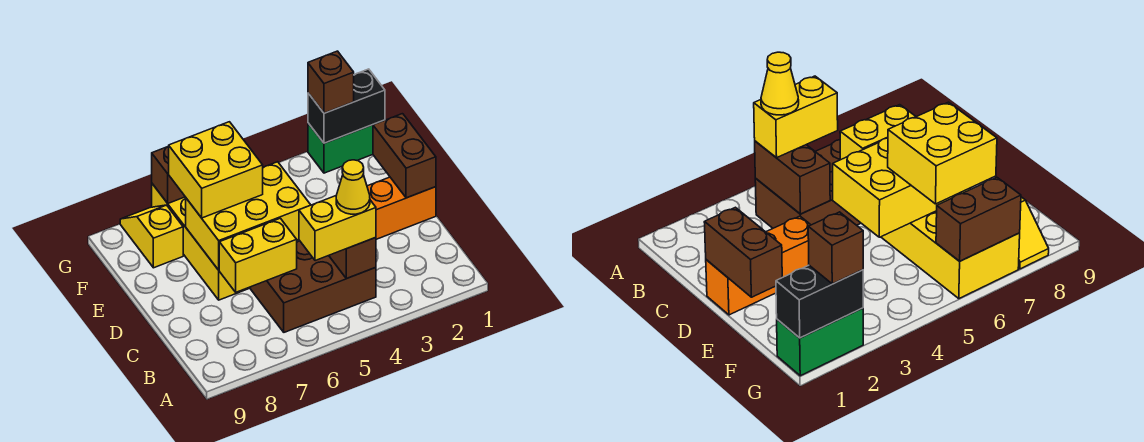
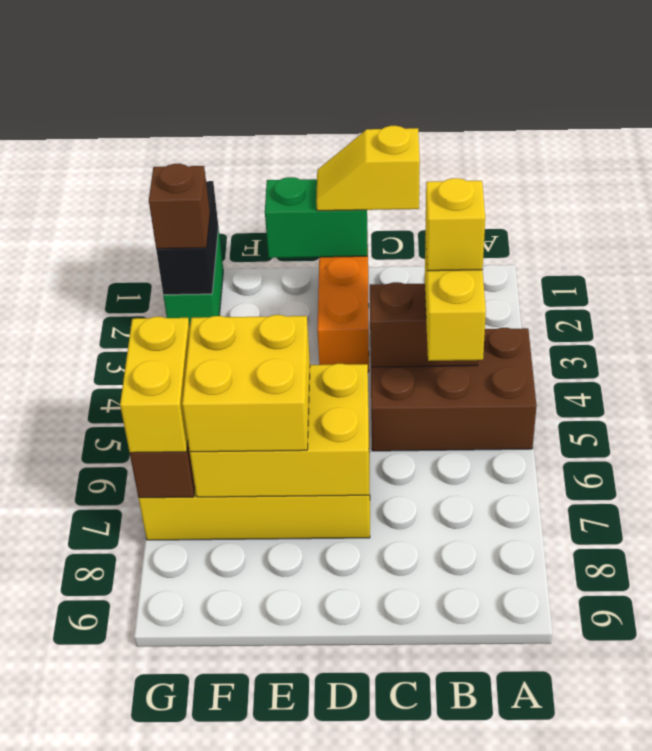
brown brick B4:C6 level 1 -> brown brick A4:C5 level 1
yellow cone B4 level 4 -> yellow brick B4 level 4
yellow brick C6:C7 level 2 -> yellow brick G6:G7 level 3
brown brick D1:E1 level 2 -> green brick D1:E1 level 2
yellow brick D5:E7 level 2 -> yellow brick D6:F7 level 2
yellow slope F8:G8 level 1 top F -> yellow slope C1:D1 level 3 top C

